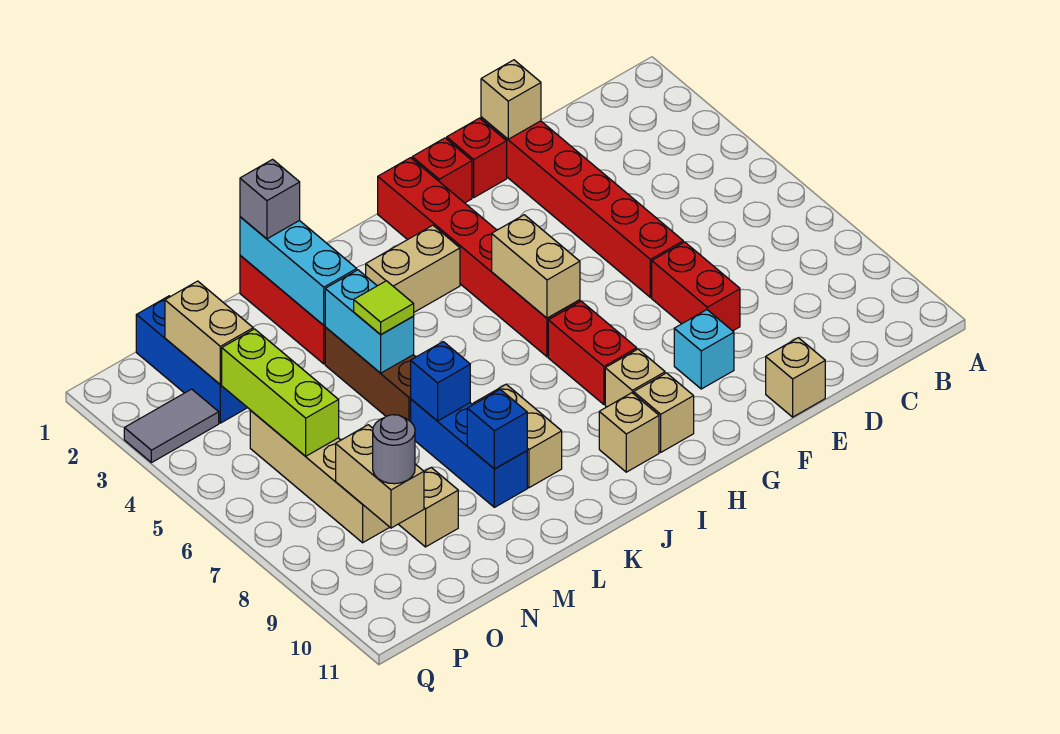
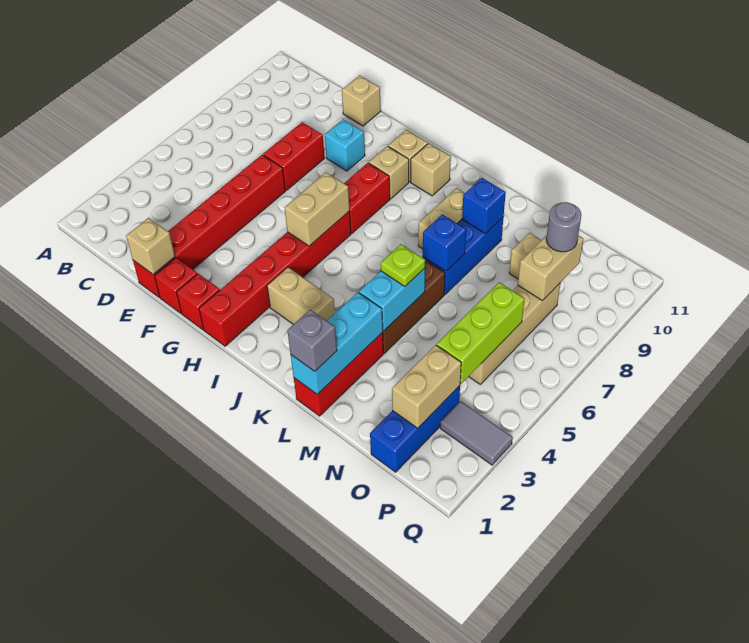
lime tile L5 level 3 -> lime plate L5 level 3

